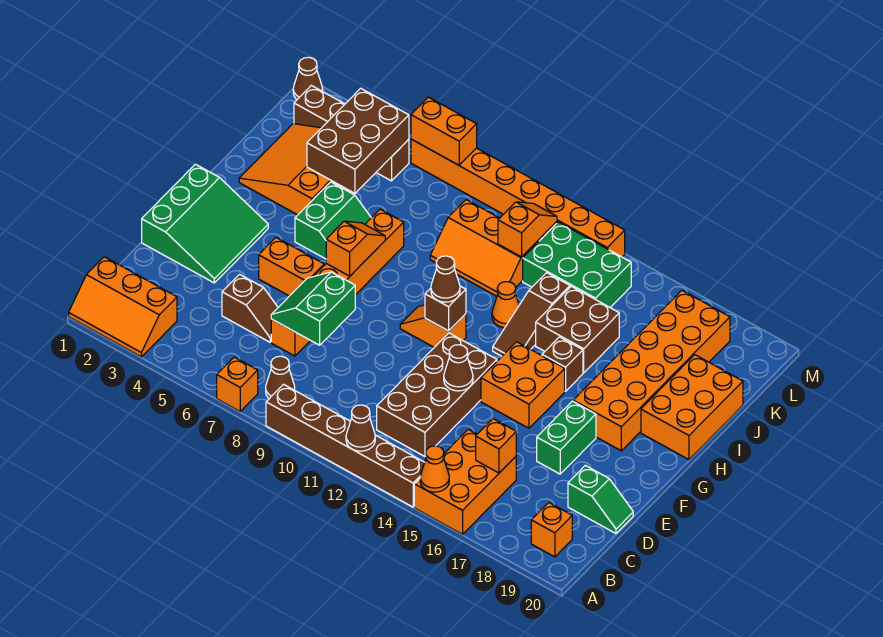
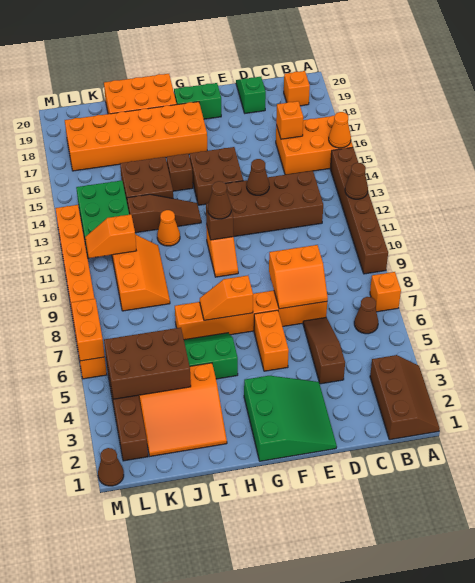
orange slope A1:B3 level 1 top B -> brown slope A1:B3 level 1 top B
brown cone B8 level 1 -> brown cone B6 level 1
brown slope D5:D6 level 1 top 5 -> brown slope D4:D6 level 1 top 4
green slope D7:E8 level 2 top 8 -> orange slope D7:E8 level 2 top 8
green slope E1:G3 level 1 top 1 -> green slope E1:G3 level 1 top G
green brick E17:F17 level 1 -> green brick F19:G19 level 1
orange brick F14:G15 level 1 -> brown brick F14:G15 level 1

